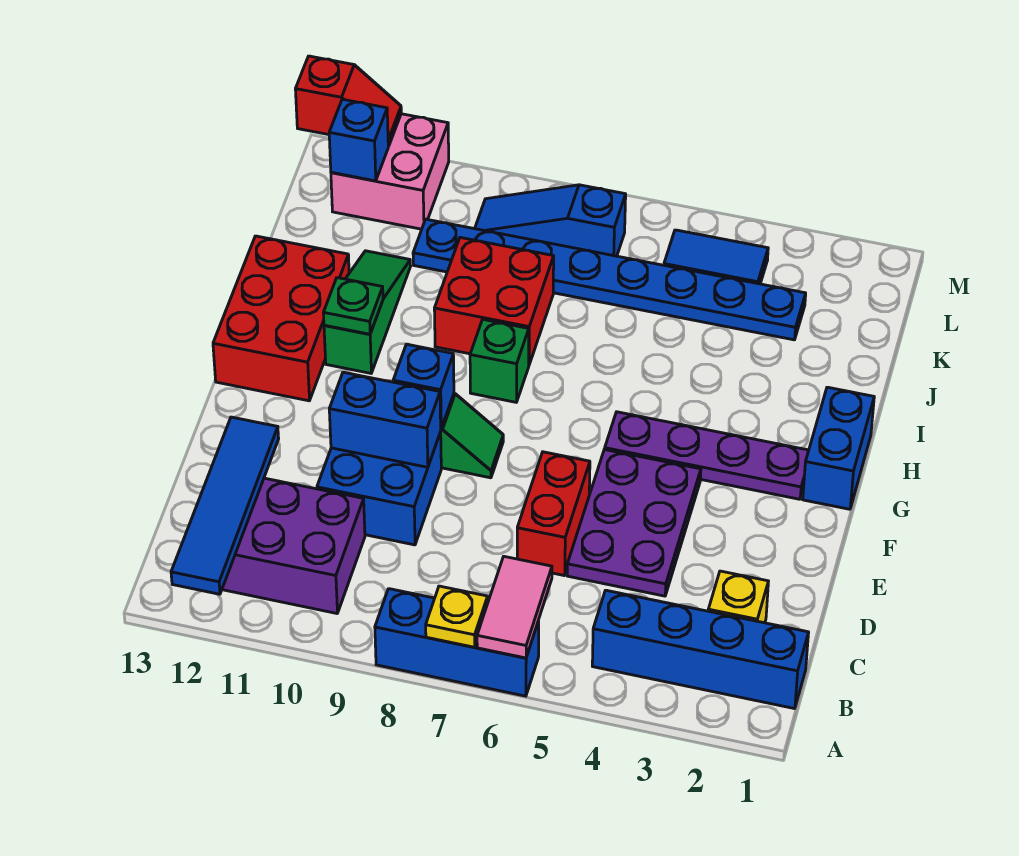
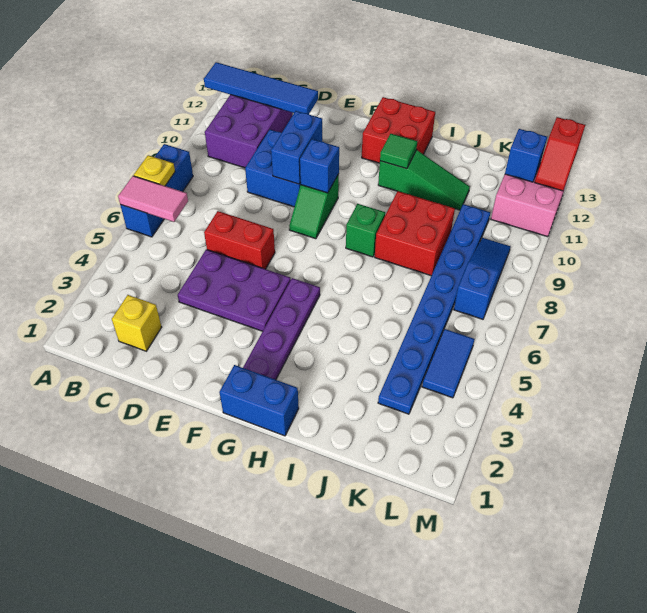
blue brick B1:B4 level 1 -> none
red brick G12:I13 level 1 -> red brick G12:H13 level 1
green plate H11 level 2 -> green tile H11 level 2

